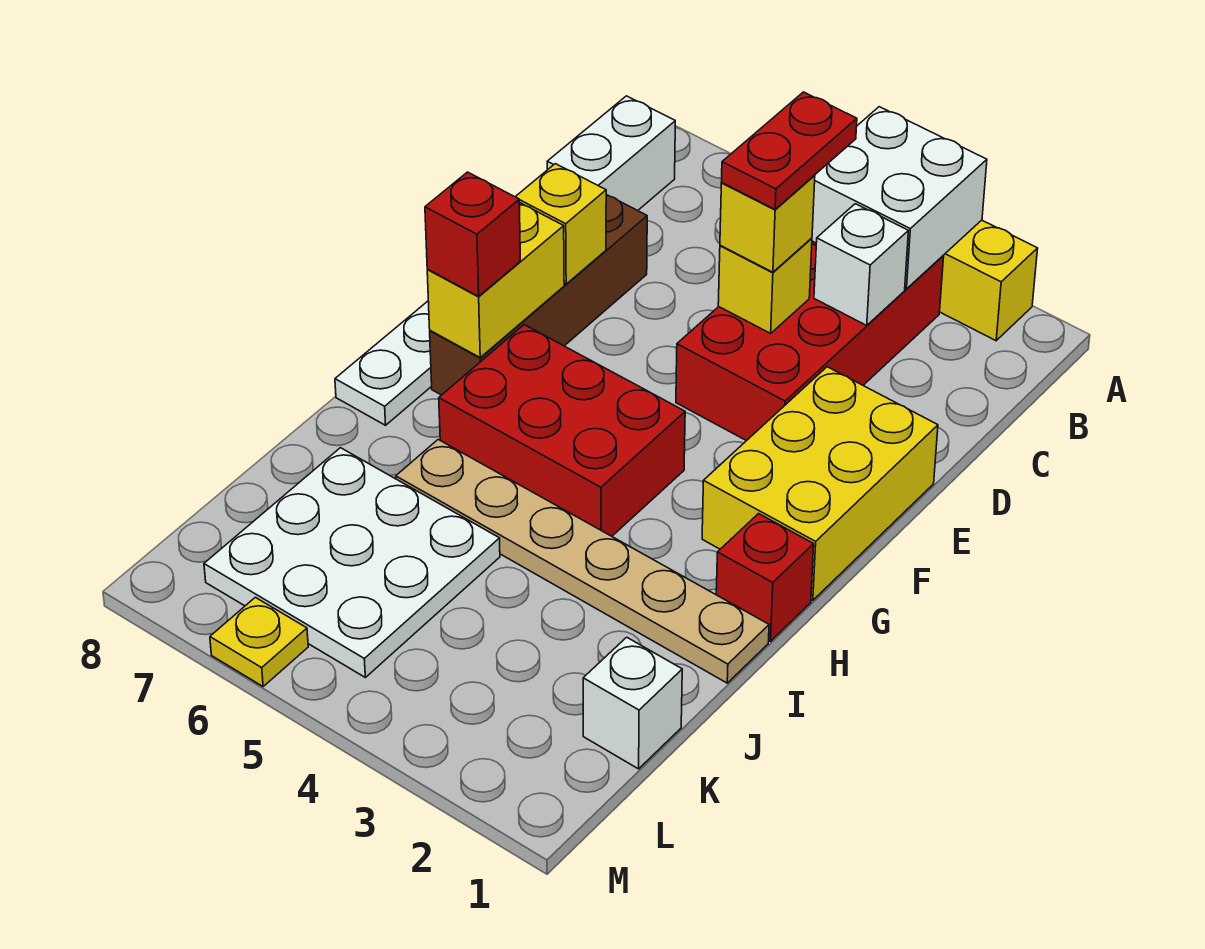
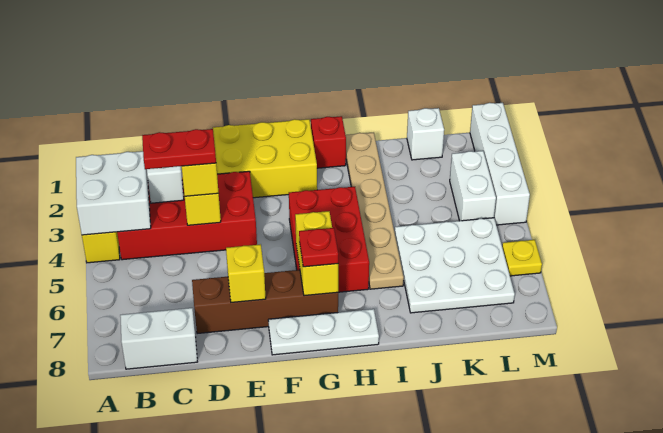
yellow brick F7:G7 level 2 -> yellow brick G6:G7 level 2
red brick G7 level 3 -> red plate G7 level 3
none -> white brick L3:L4 level 1
none -> white brick M1:M4 level 1

